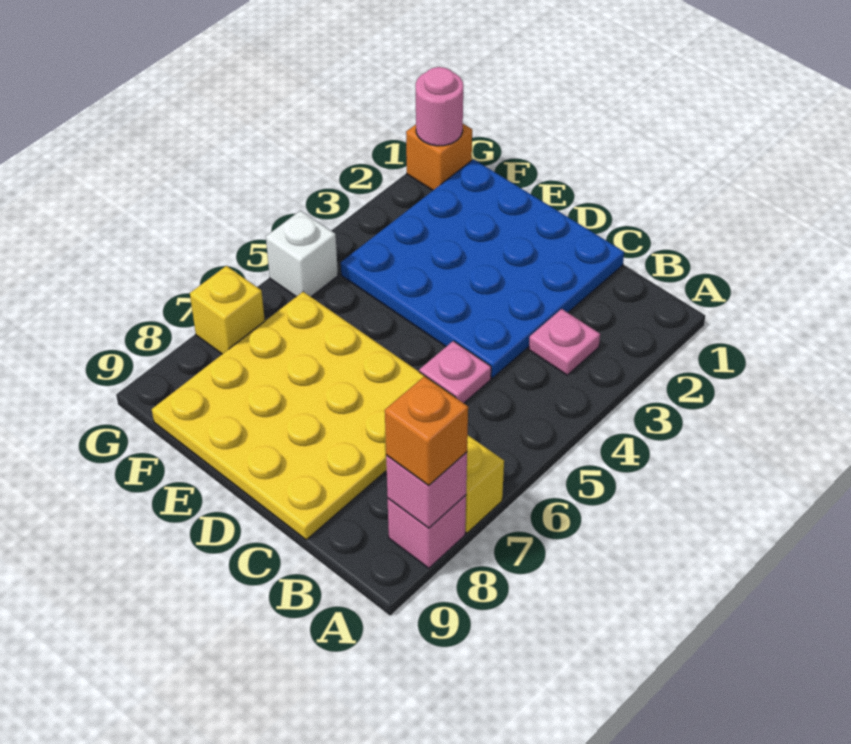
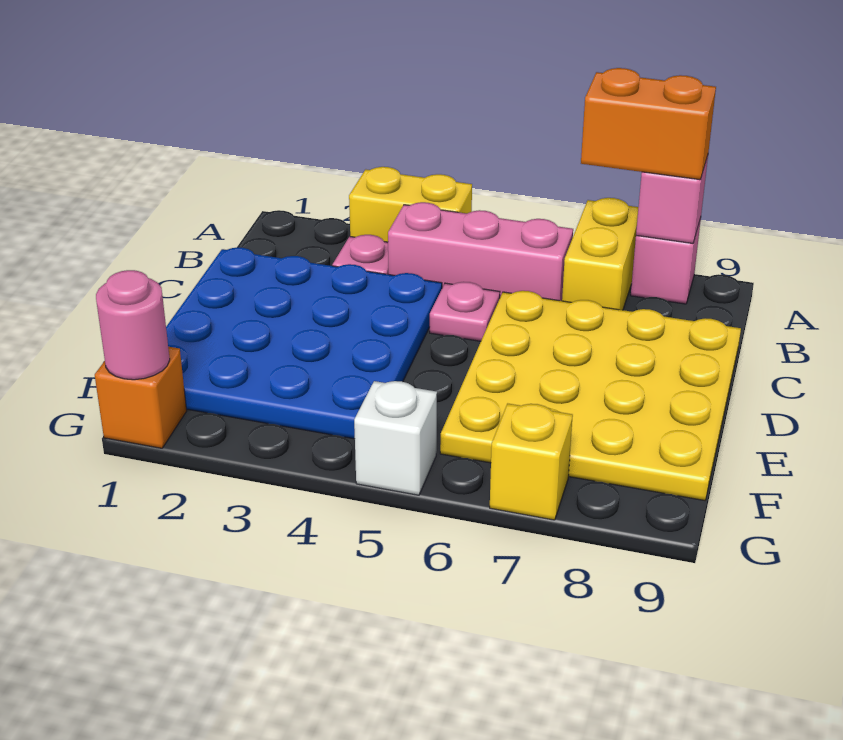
none -> yellow brick A3:A4 level 1
orange brick A8 level 3 -> orange brick A7:A8 level 3
none -> pink brick B4:B6 level 1

